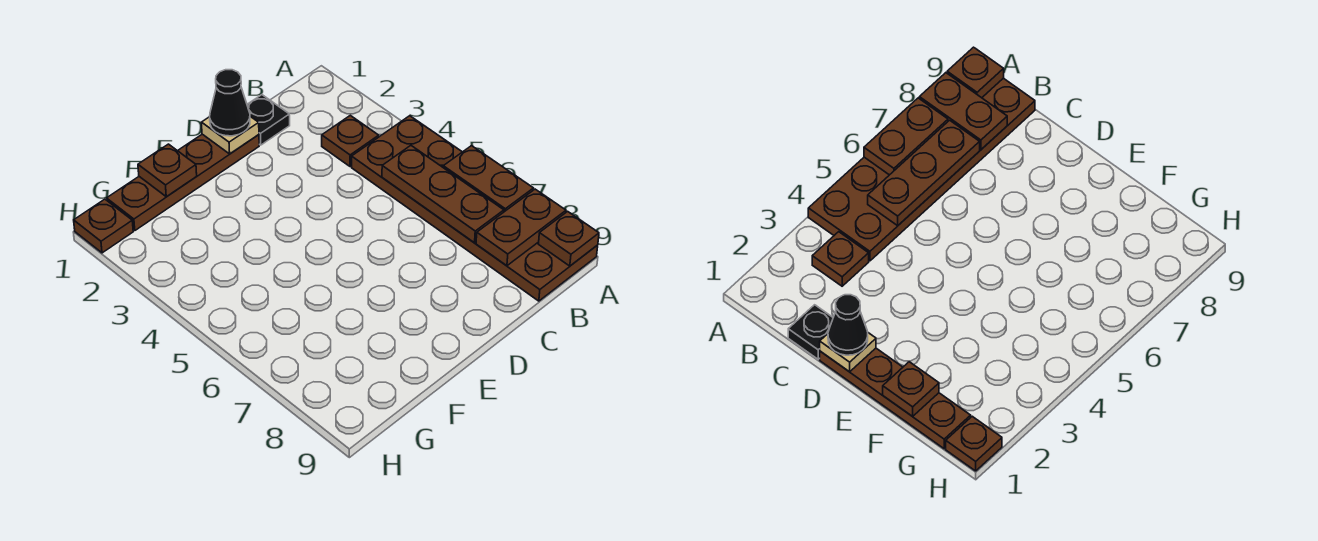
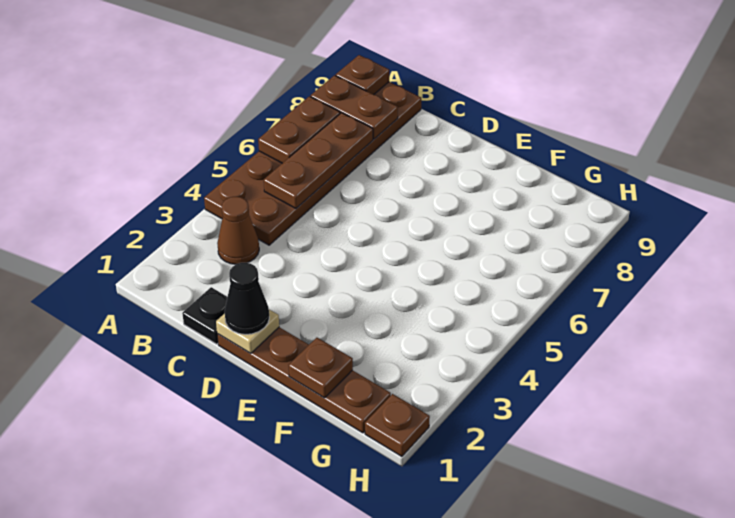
brown plate B3 level 1 -> brown cone B3 level 1

